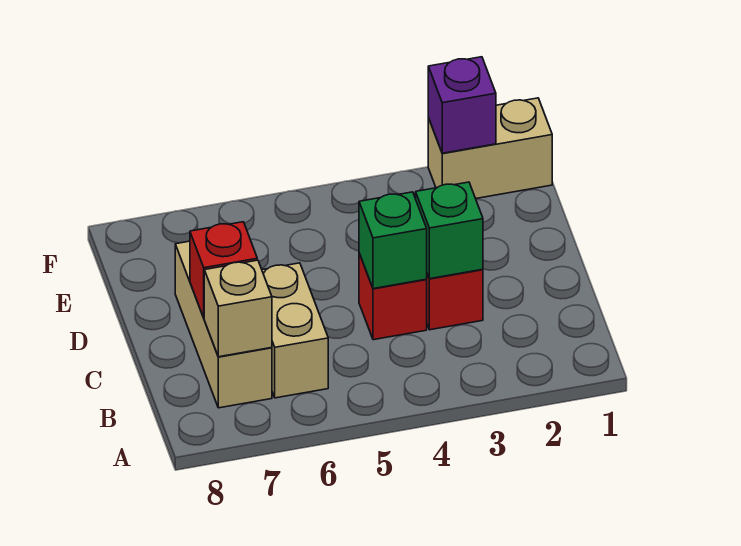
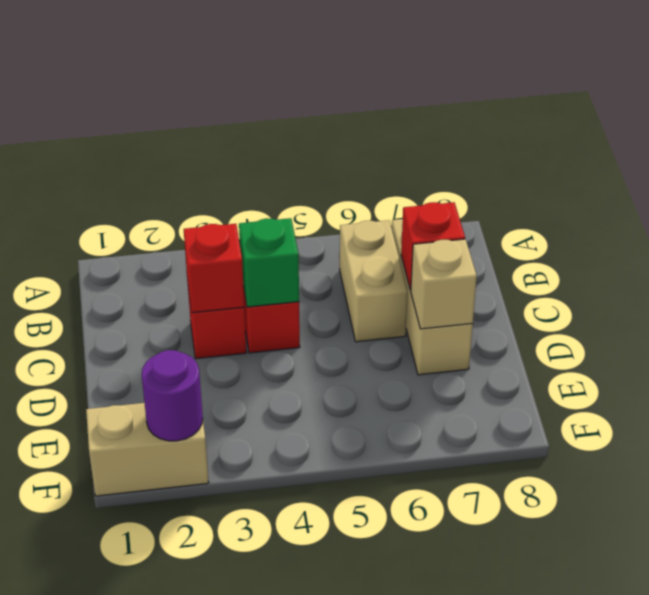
tan brick B7 level 2 -> tan brick D7 level 2
green brick C3 level 2 -> red brick C3 level 2
purple brick F2 level 2 -> purple round brick F2 level 2

